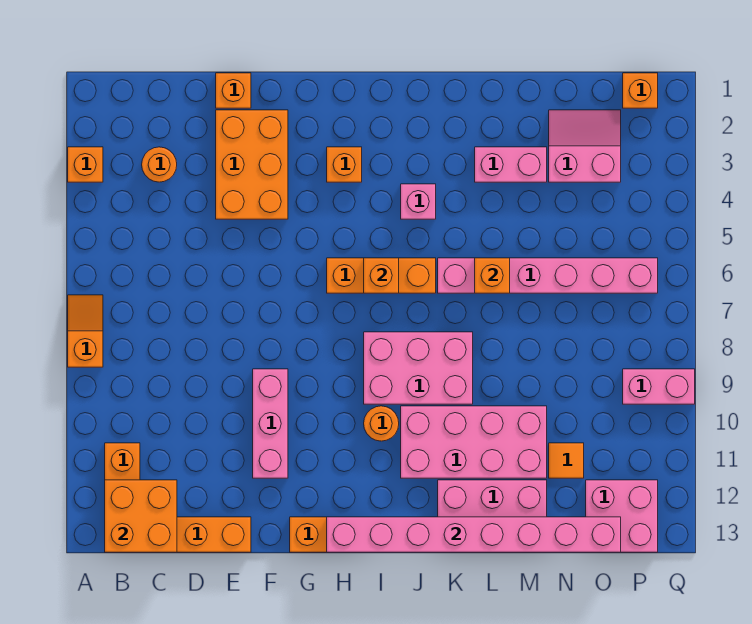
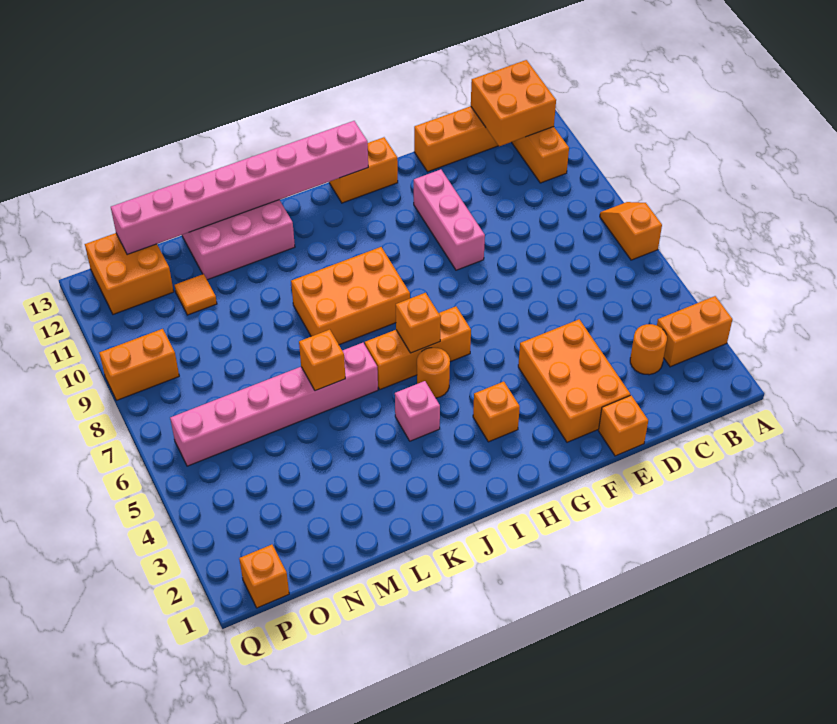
orange brick A3 level 1 -> orange brick A3:B3 level 1
orange slope A7:A8 level 1 top 8 -> orange slope A7:A8 level 1 top 7
pink brick I8:K9 level 1 -> orange brick I8:K9 level 1
orange round brick I10 level 1 -> orange round brick I5 level 1
pink brick J10:M11 level 1 -> none
pink brick L3:M3 level 1 -> none
pink slope N2:O3 level 1 top 3 -> none
pink brick O12:P13 level 1 -> orange brick O12:P13 level 1
pink brick P9:Q9 level 1 -> orange brick P9:Q9 level 1

